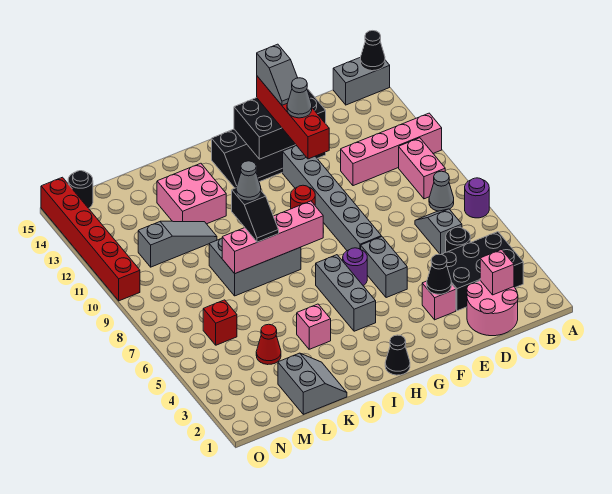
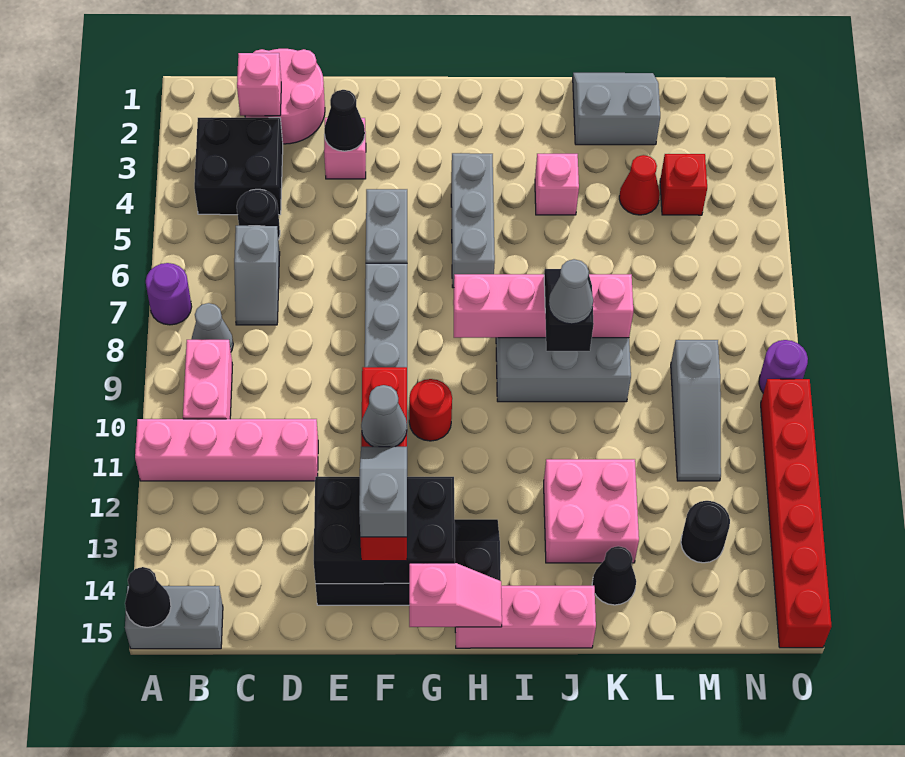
black brick B3:D4 level 1 -> black brick B3:C4 level 1
purple round brick G6 level 1 -> purple round brick O9 level 1
none -> pink slope G15:H15 level 2 top G
black cone H1 level 1 -> black cone K14 level 1
none -> pink brick H15:J15 level 1
grey slope K1:L2 level 1 top L -> grey slope K1:L2 level 1 top 2
grey slope K11:M11 level 1 top M -> grey slope M9:M11 level 1 top 9
red brick M6 level 1 -> red brick M4 level 1
black round brick N15 level 1 -> black round brick M13 level 1

